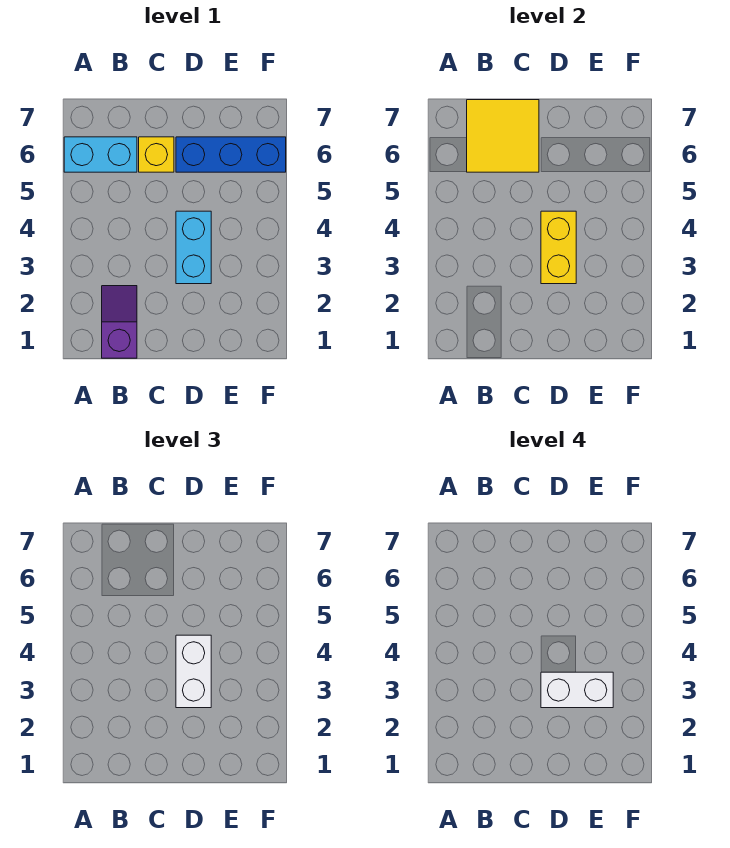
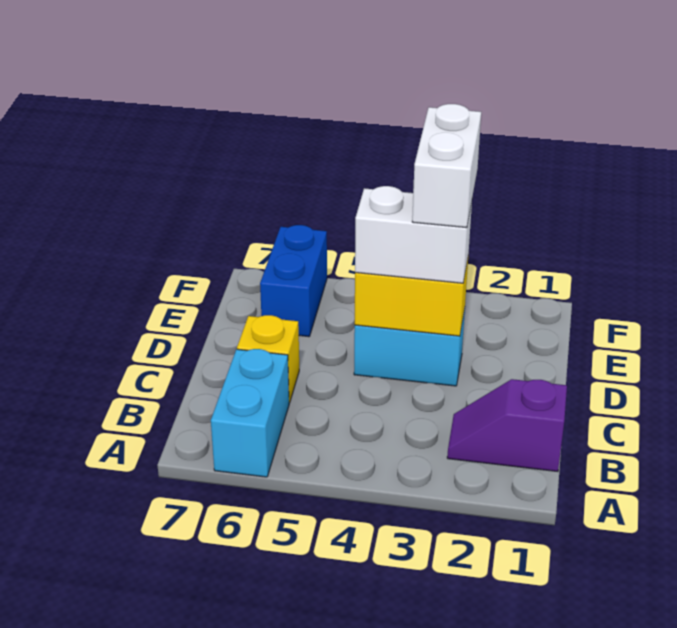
yellow tile B6:C7 level 2 -> none
blue brick D6:F6 level 1 -> blue brick E6:F6 level 1

